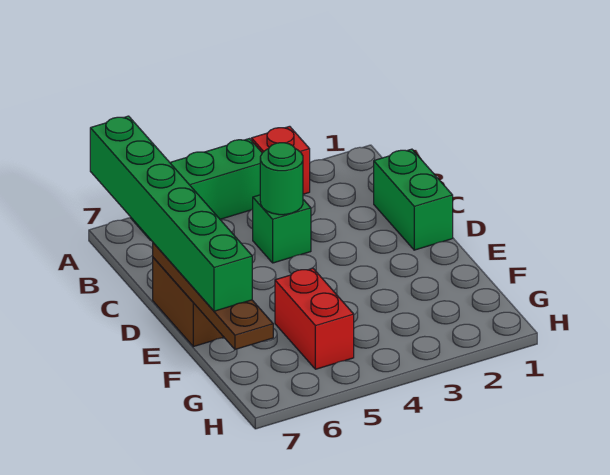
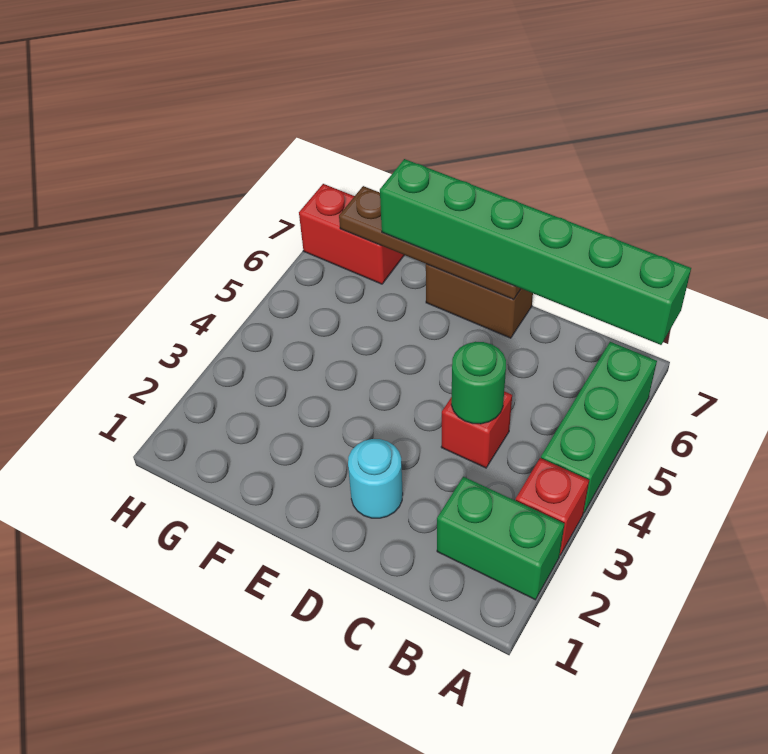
green brick C1:D1 level 1 -> green brick A2:B2 level 1
green brick C4 level 1 -> red brick C4 level 1
none -> cyan round brick D2 level 1
red brick F5:G5 level 1 -> red brick G7:H7 level 1

